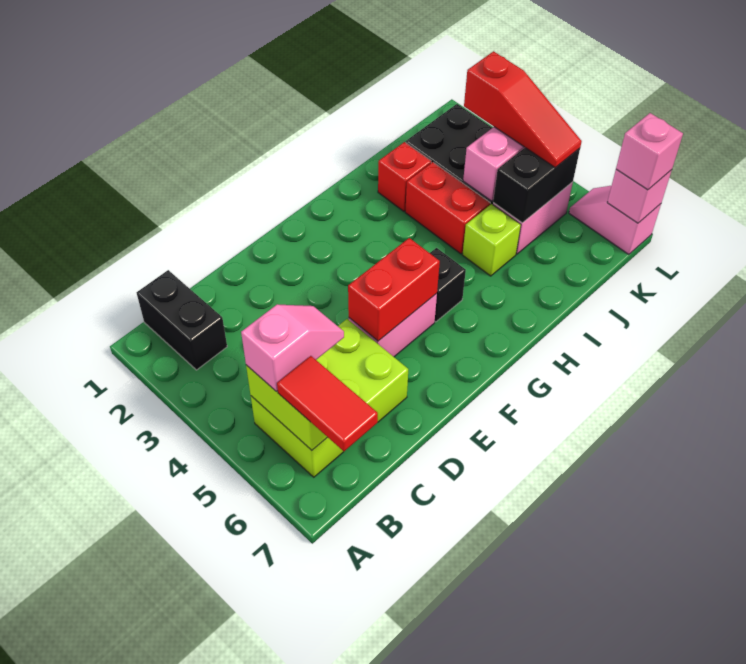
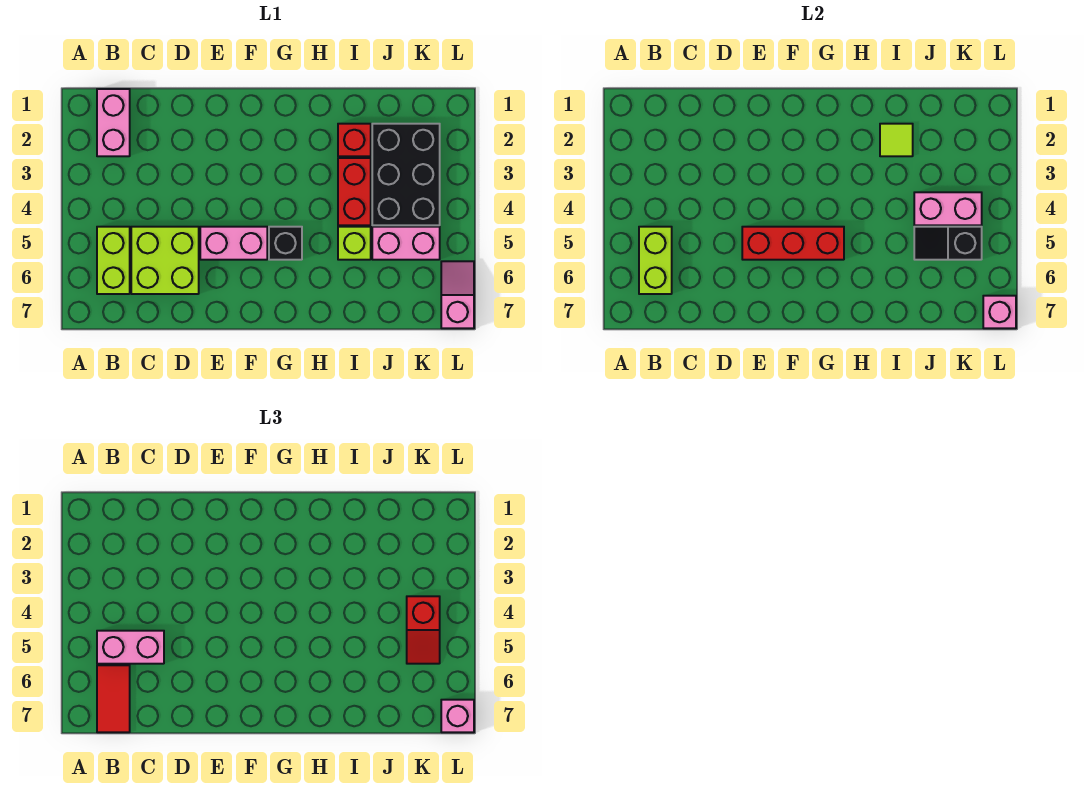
black brick B1:B2 level 1 -> pink brick B1:B2 level 1
pink slope B5:C5 level 3 top B -> pink brick B5:C5 level 3
red brick E5:F5 level 2 -> red brick E5:G5 level 2
none -> lime tile I2 level 2
black brick J5:K5 level 2 -> black slope J5:K5 level 2 top K
red slope K3:K5 level 3 top 3 -> red slope K4:K5 level 3 top 4

